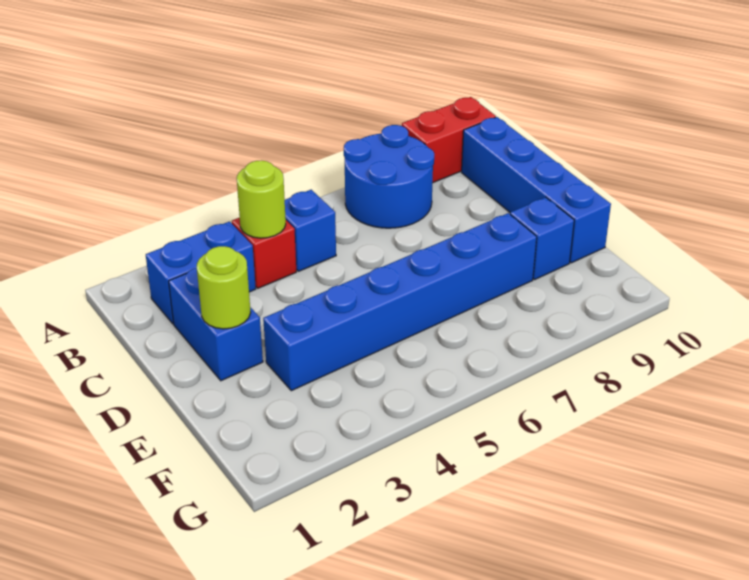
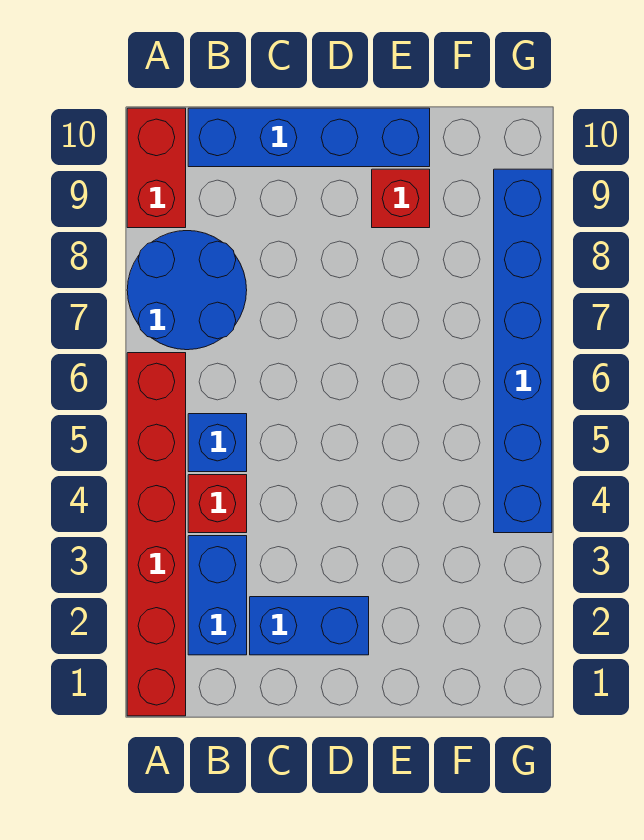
none -> red brick A1:A6 level 1
lime round brick B4 level 2 -> none
lime round brick D2 level 2 -> none
blue brick E3:E8 level 1 -> blue brick G4:G9 level 1
blue brick E9 level 1 -> red brick E9 level 1

